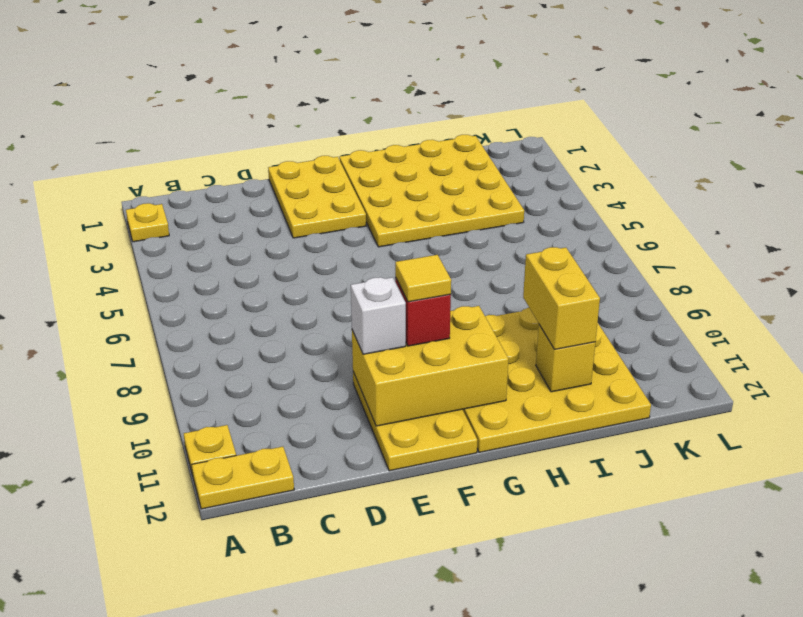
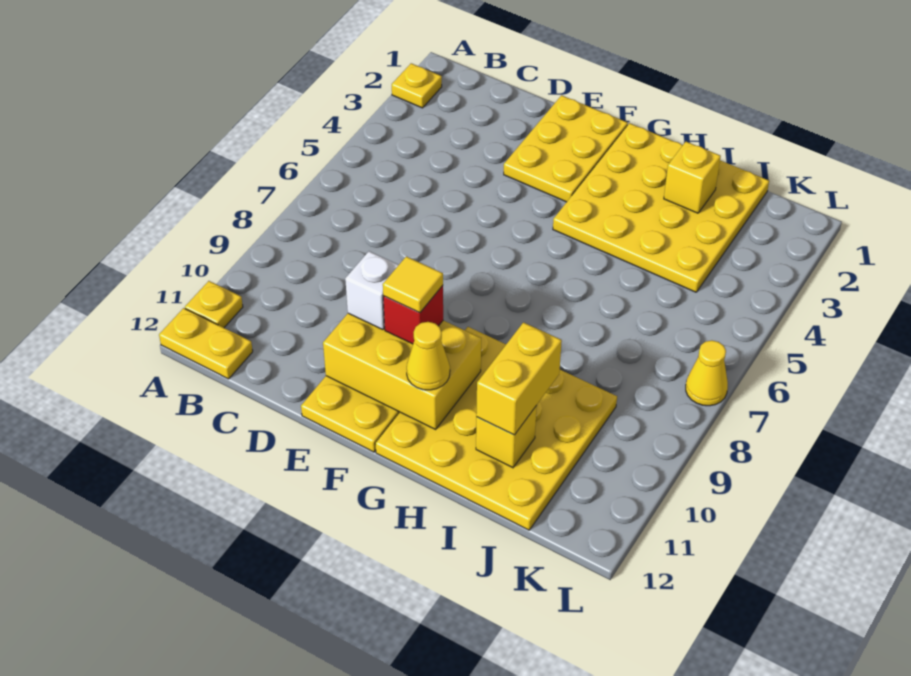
none -> yellow cone G11 level 3
none -> yellow brick I2 level 2
none -> yellow cone L7 level 1

